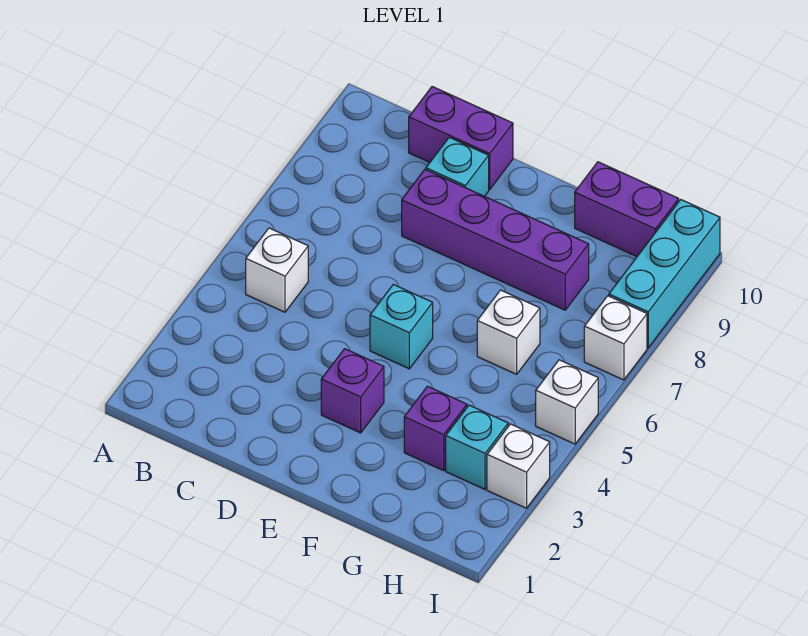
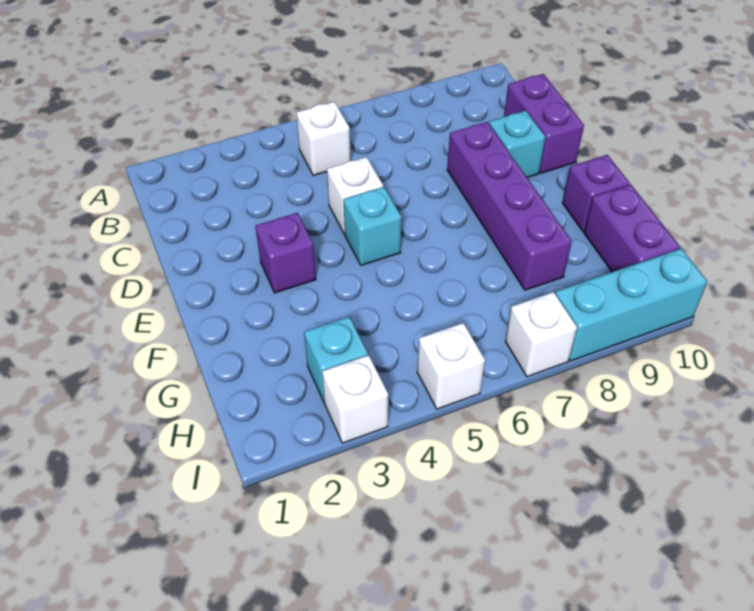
purple brick G3 level 1 -> purple brick F10 level 1
white brick G6 level 1 -> white brick D5 level 1

